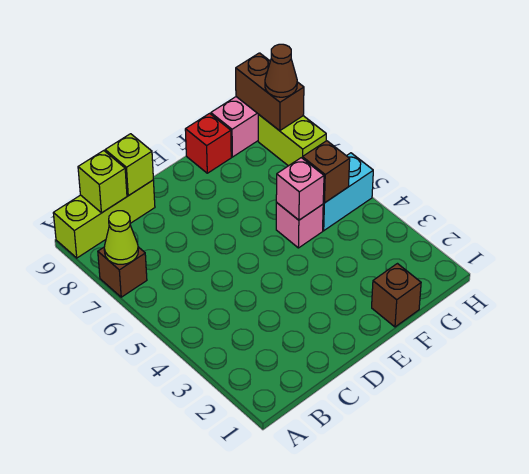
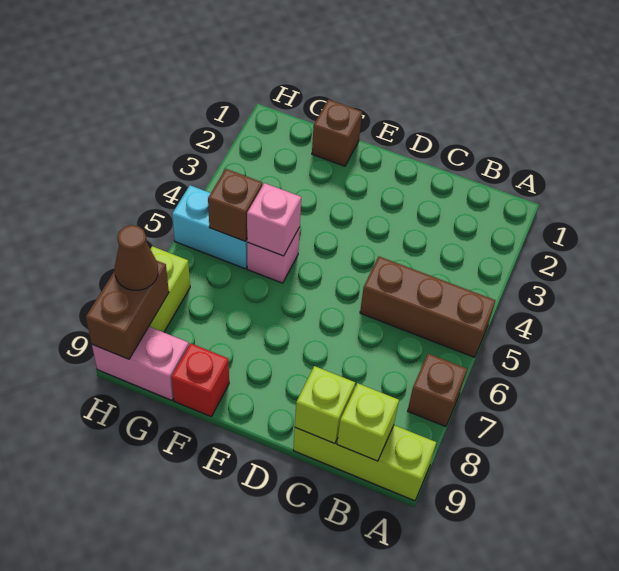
none -> brown brick A5:C5 level 1
lime cone A7 level 2 -> none

